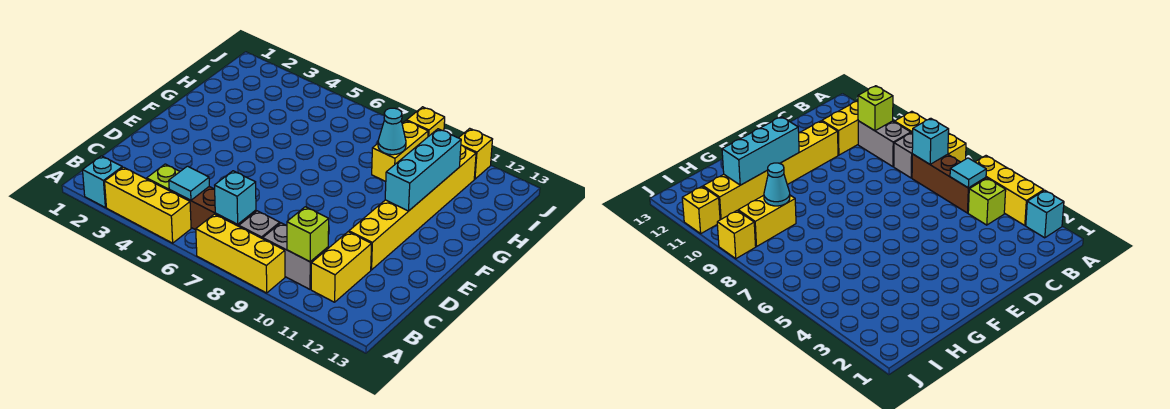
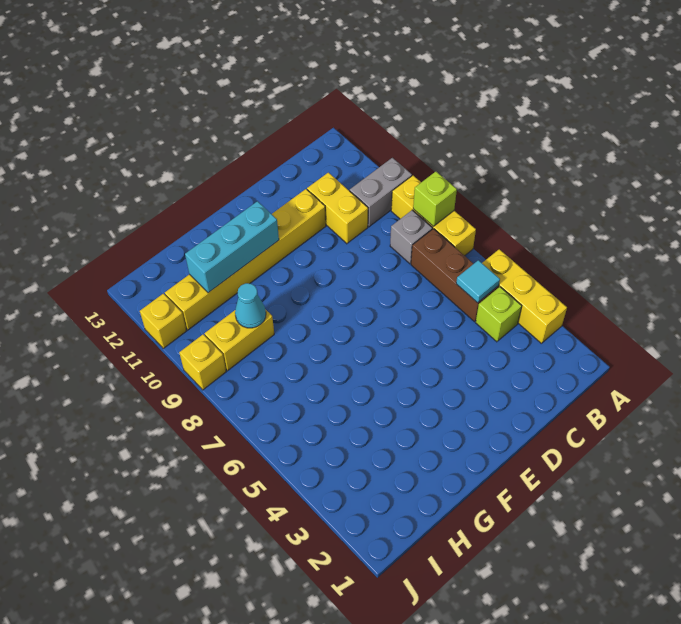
cyan brick A2 level 1 -> none
cyan brick B7 level 2 -> none
grey brick B9:B10 level 1 -> grey brick A10:B10 level 1
lime brick B10 level 2 -> lime brick A8 level 2
yellow brick B11:C11 level 1 -> yellow brick C10:C11 level 1

